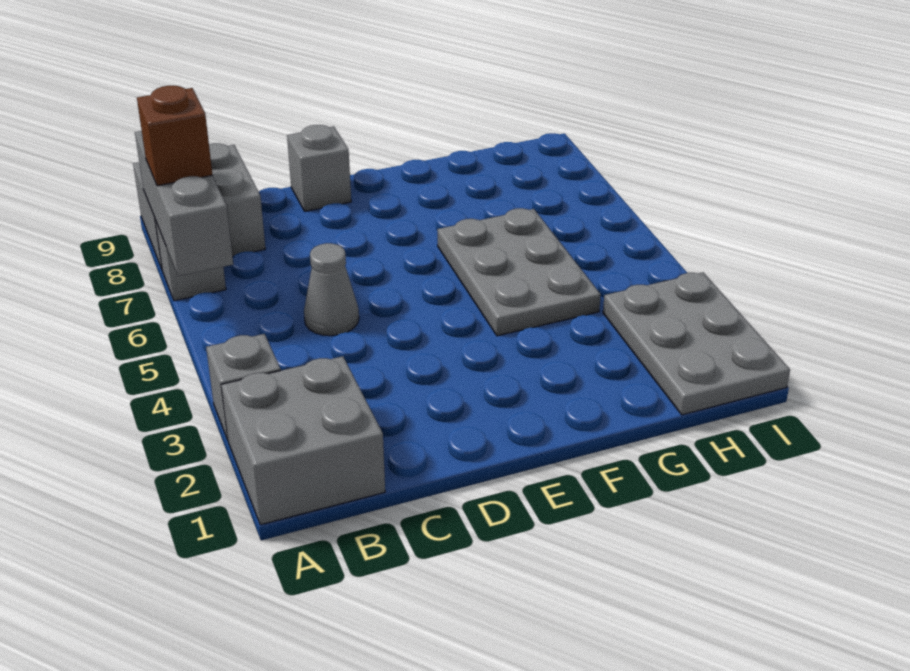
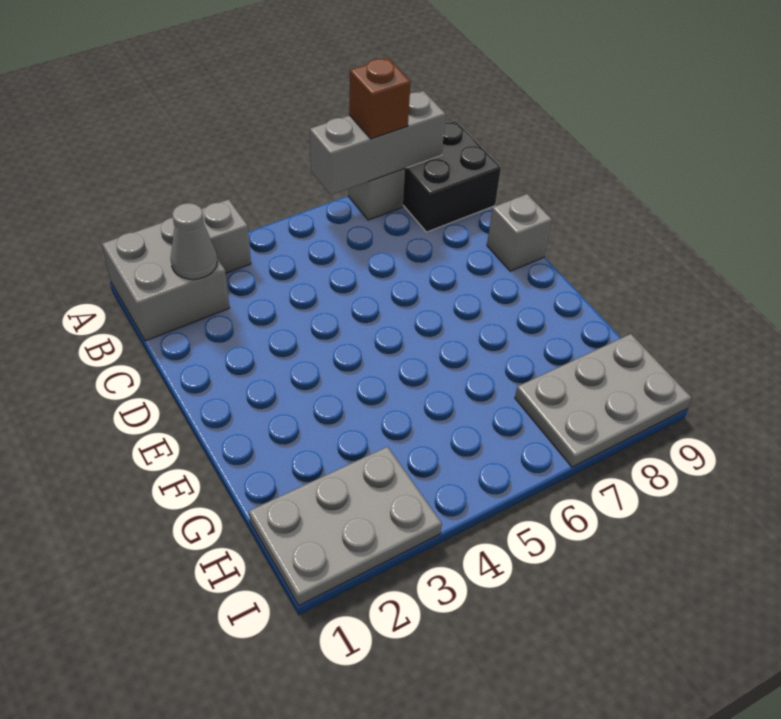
grey brick A8:B9 level 1 -> black brick A8:B9 level 1
grey cone C5 level 1 -> grey cone B2 level 2
grey plate F4:G6 level 1 -> grey plate H7:I9 level 1

